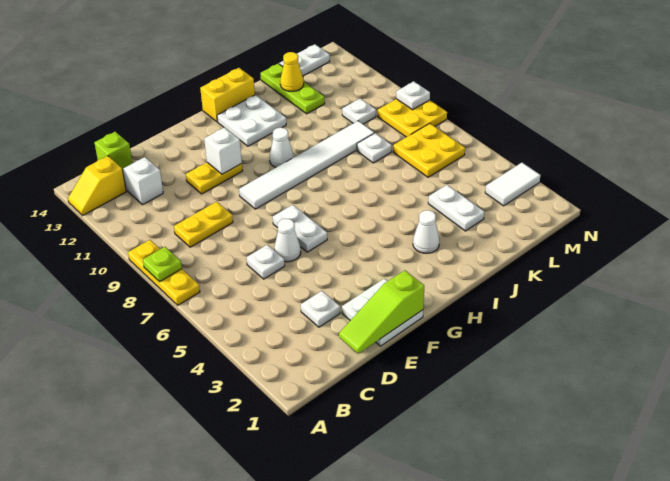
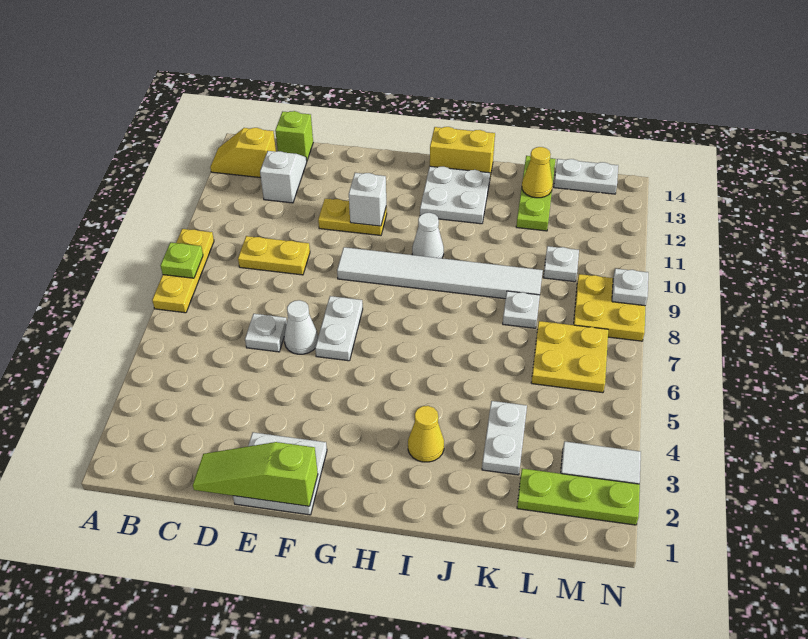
white plate D3 level 1 -> none
white cone I3 level 1 -> yellow cone I3 level 1
none -> lime plate L2:N2 level 1

